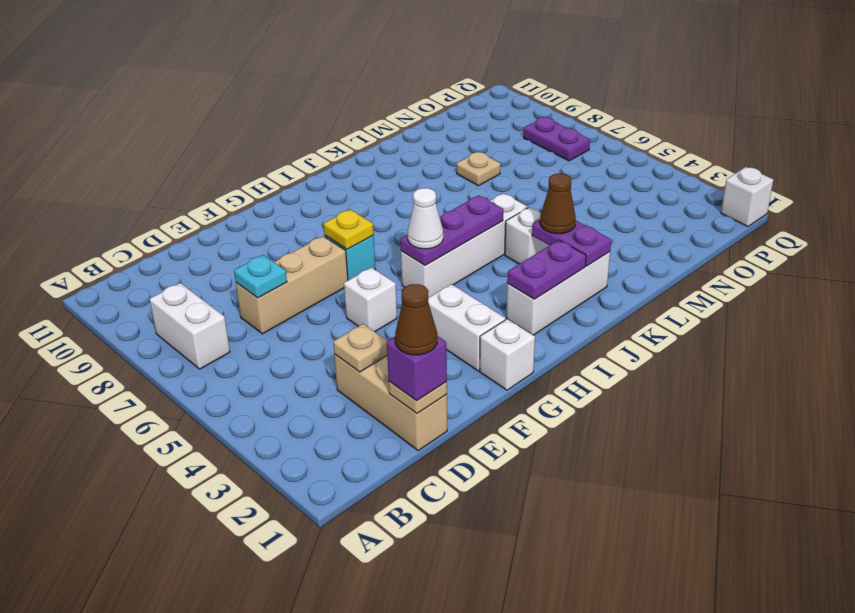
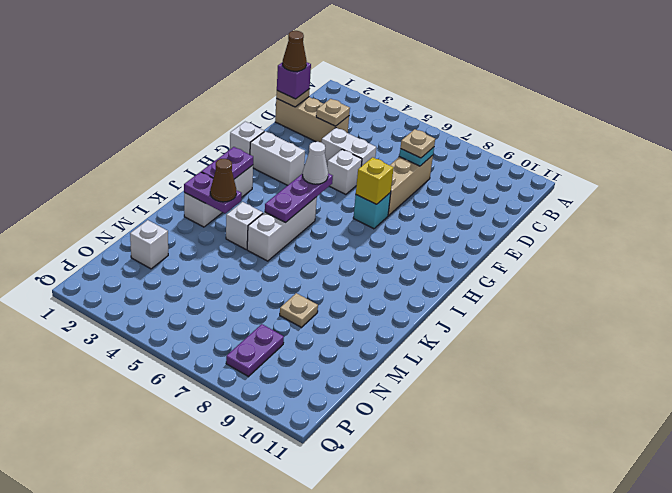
white brick B7:B8 level 1 -> white brick E4:E5 level 1
none -> tan plate D7 level 3
yellow plate G7 level 2 -> yellow brick G7 level 2
white brick H5:K5 level 1 -> white brick I5:K5 level 1
purple plate P7:P8 level 1 -> purple plate O8:P8 level 1
white brick Q1 level 1 -> white brick N2 level 1

